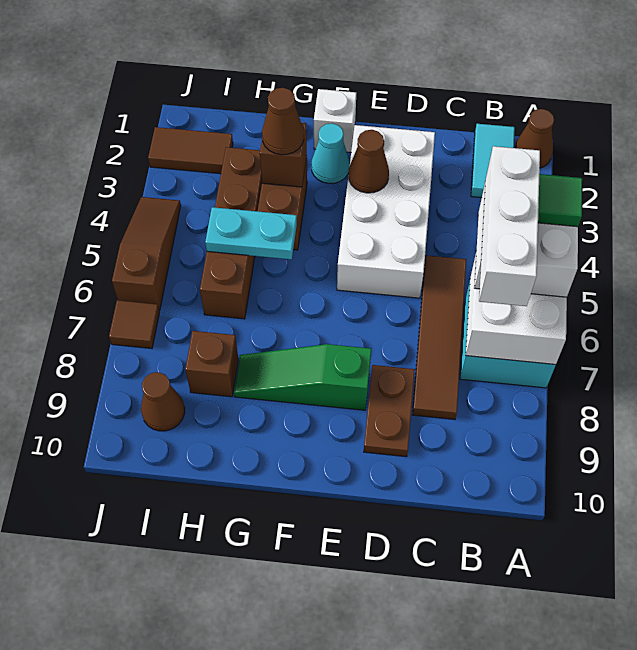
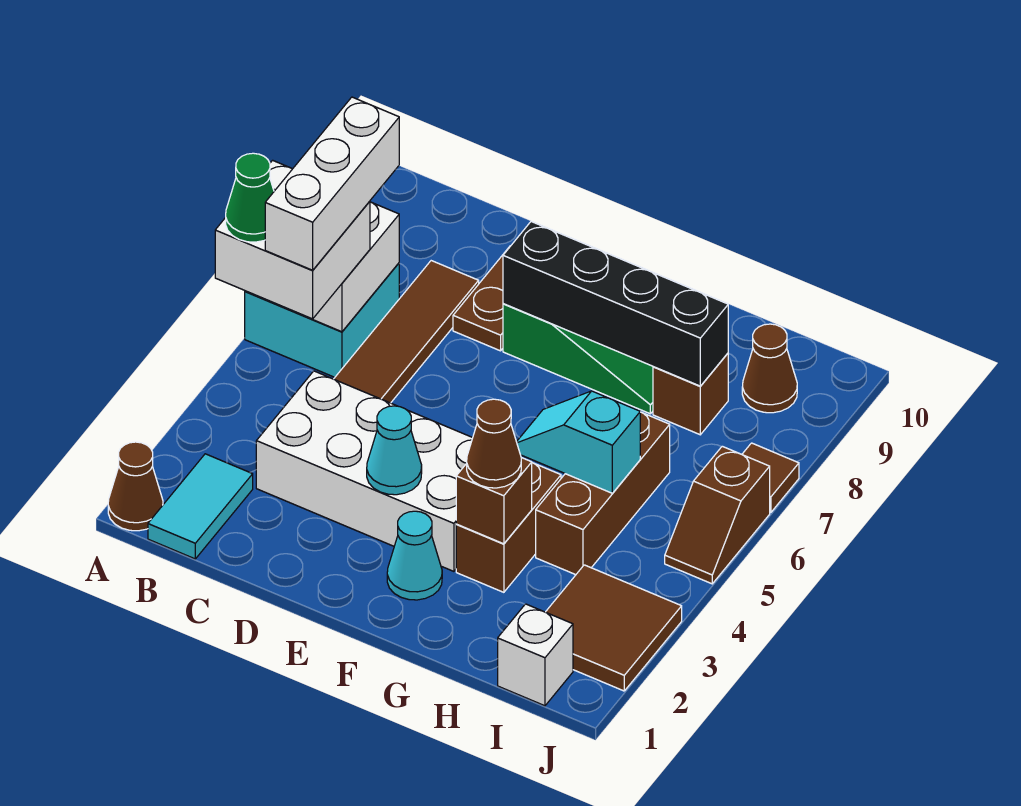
green tile A5 level 4 -> green cone A5 level 4
white brick D2:E5 level 1 -> white brick C3:F4 level 1
brown cone E3 level 2 -> cyan cone E3 level 2
none -> black brick E8:H8 level 2
white brick F1 level 1 -> white brick I1 level 1
cyan plate G5:H5 level 2 -> cyan slope G5:H5 level 2 top H
brown brick H3:H6 level 1 -> brown brick H4:H6 level 1
brown tile I2:J2 level 1 -> brown tile I2:J3 level 1
brown slope J4:J6 level 1 top 6 -> brown slope J5:J6 level 1 top 6

